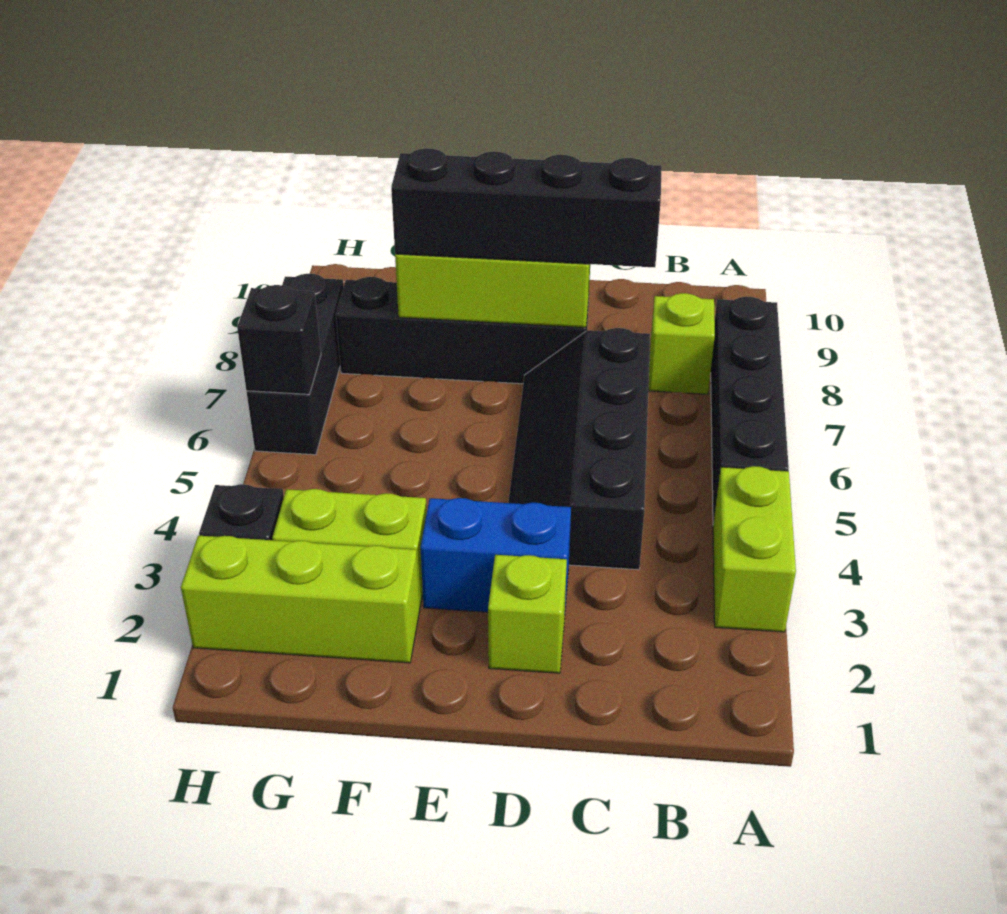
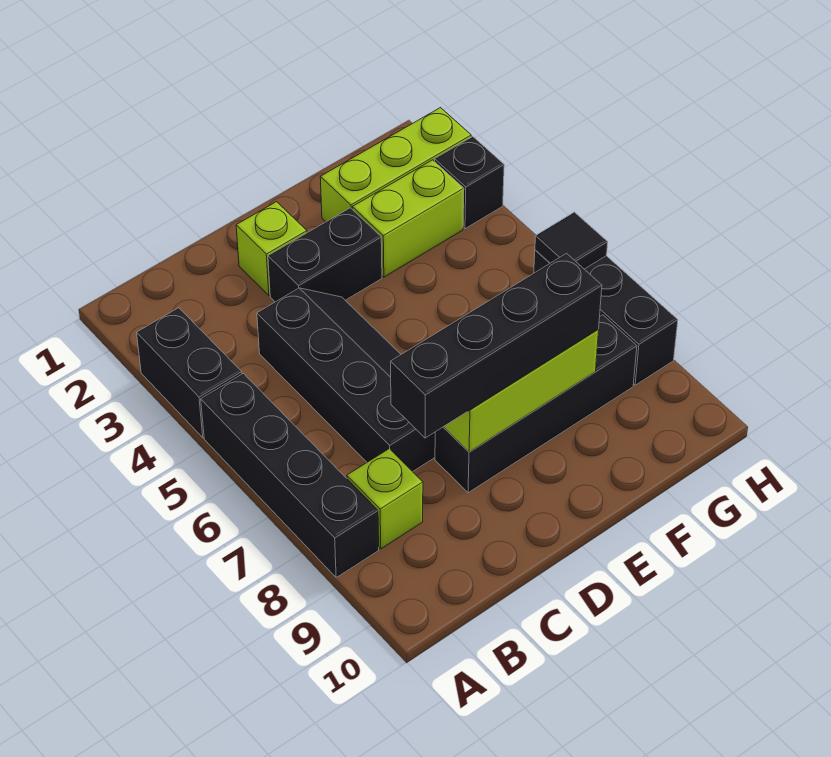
lime brick A3:A4 level 1 -> black brick A3:A4 level 1
blue brick D3:E3 level 1 -> black brick D3:E3 level 1
black brick H6 level 2 -> black tile H6 level 2

